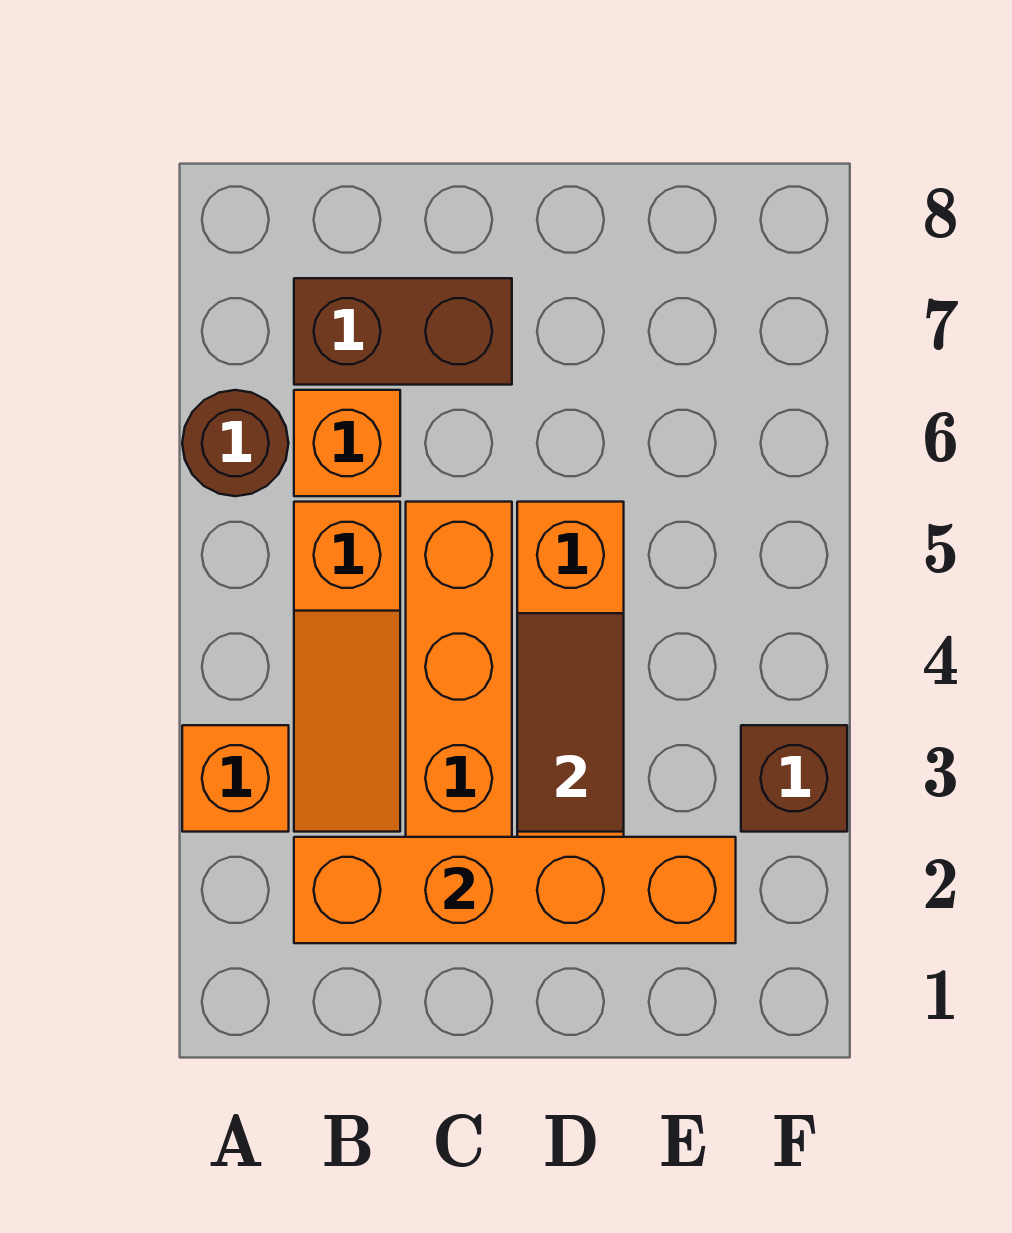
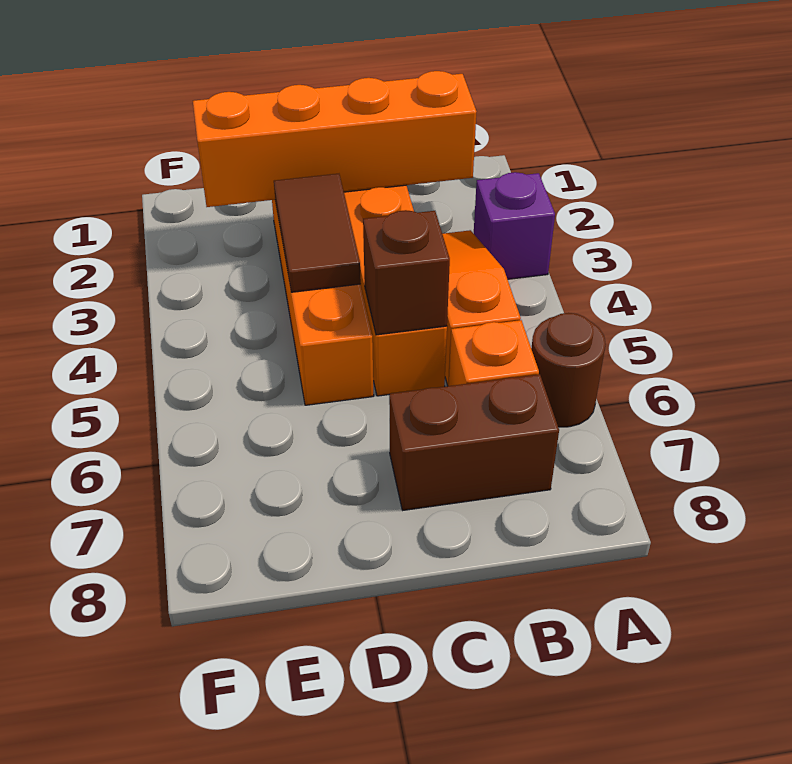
orange brick A3 level 1 -> purple brick A3 level 1
brown brick F3 level 1 -> brown brick C5 level 2

